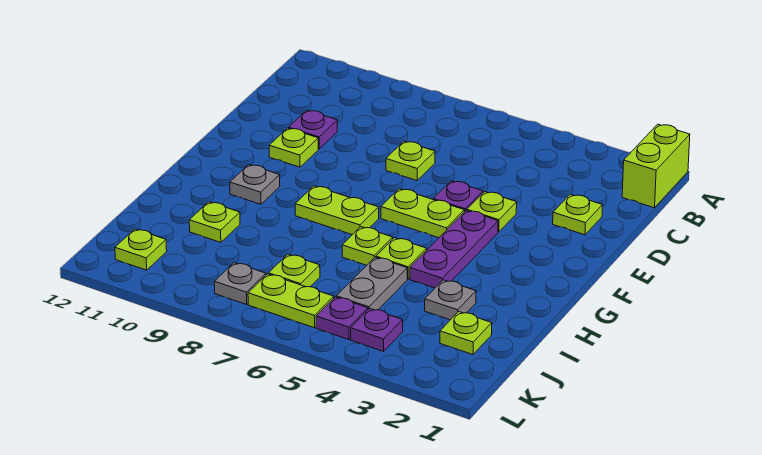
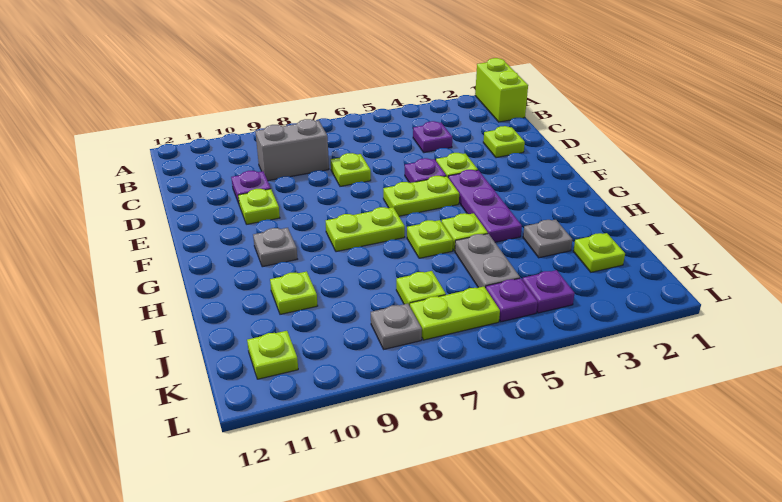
none -> purple plate C4 level 1
none -> grey brick C8:C9 level 1

